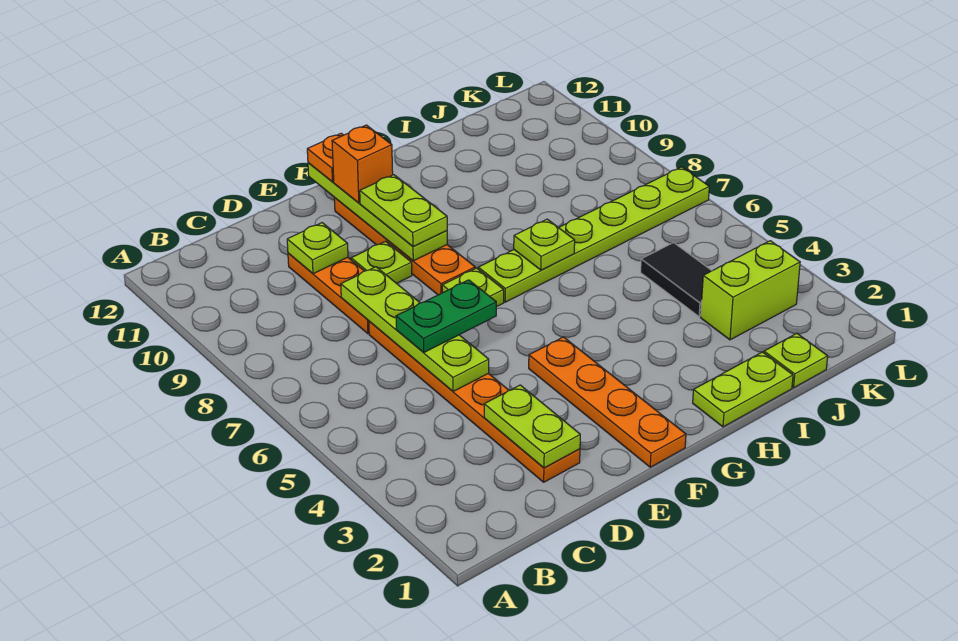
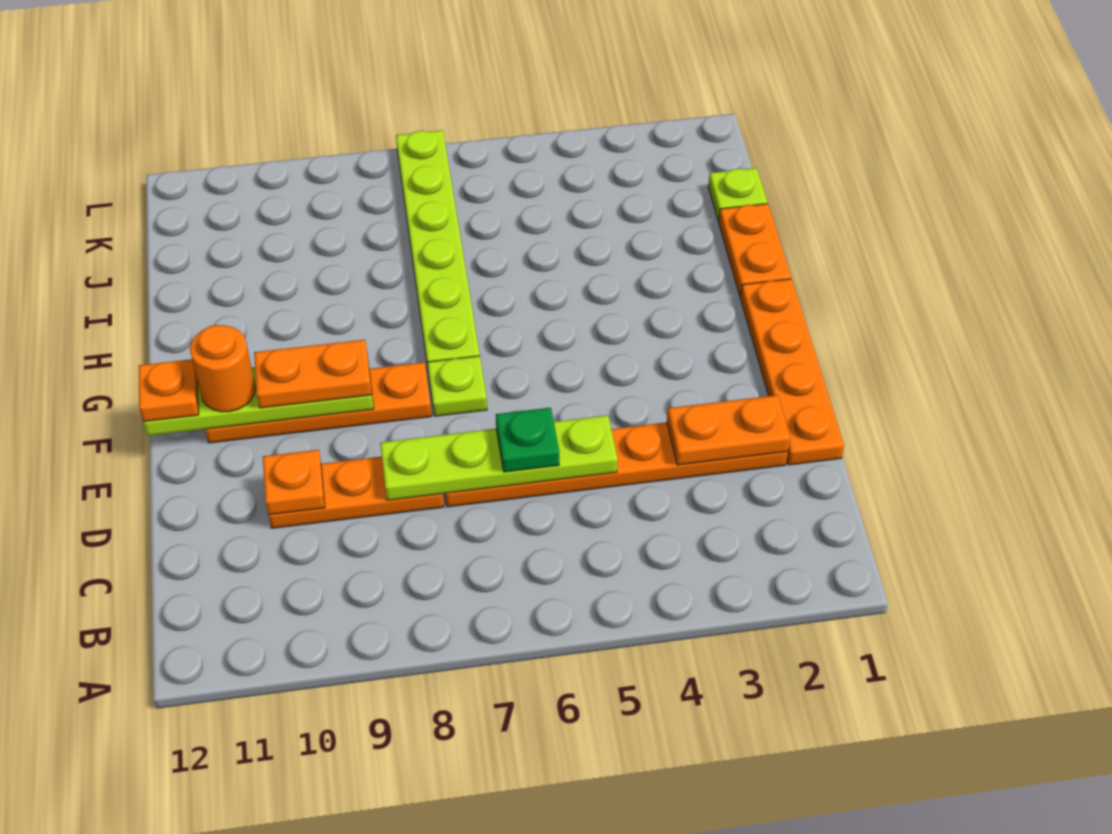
lime plate D2:D3 level 2 -> orange plate D2:D3 level 2
green plate D6:E6 level 3 -> green plate D6 level 3
lime plate D10 level 2 -> orange plate D10 level 2
lime plate E9 level 1 -> none
orange plate F1:F4 level 1 -> orange plate D1:G1 level 1
lime plate F9:F10 level 3 -> orange plate F9:F10 level 3
orange brick F11 level 3 -> orange round brick F11 level 3
lime plate H1:I1 level 1 -> orange plate H1:I1 level 1
lime plate H7 level 2 -> none
lime brick J3:K3 level 1 -> none
black tile J4:J5 level 1 -> none

